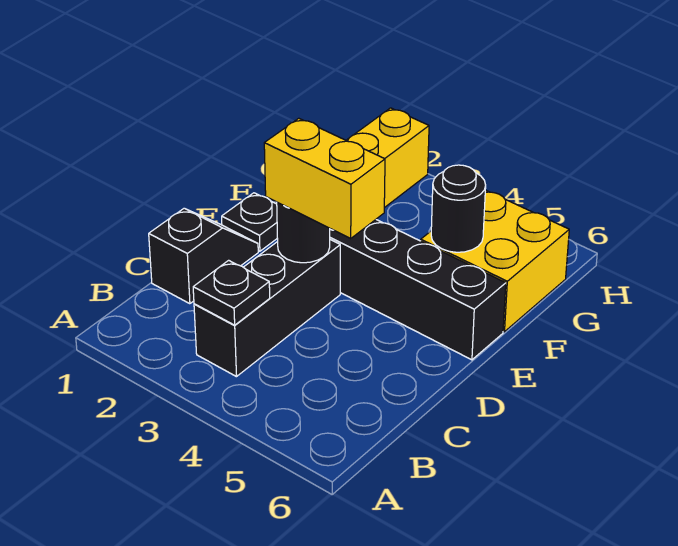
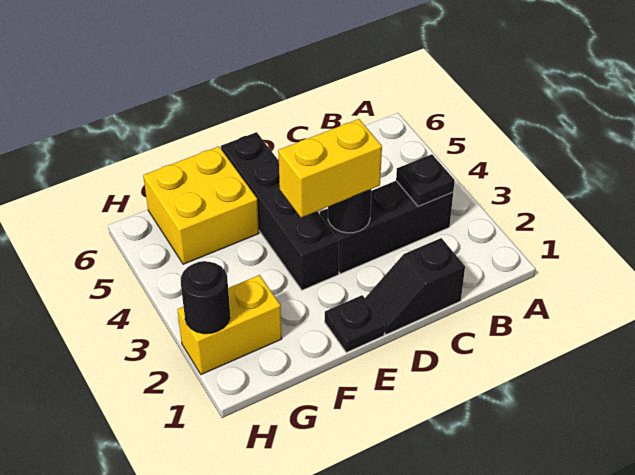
yellow brick D3:D4 level 3 -> yellow brick D3:E3 level 3
black round brick F5 level 2 -> black round brick H2 level 2

